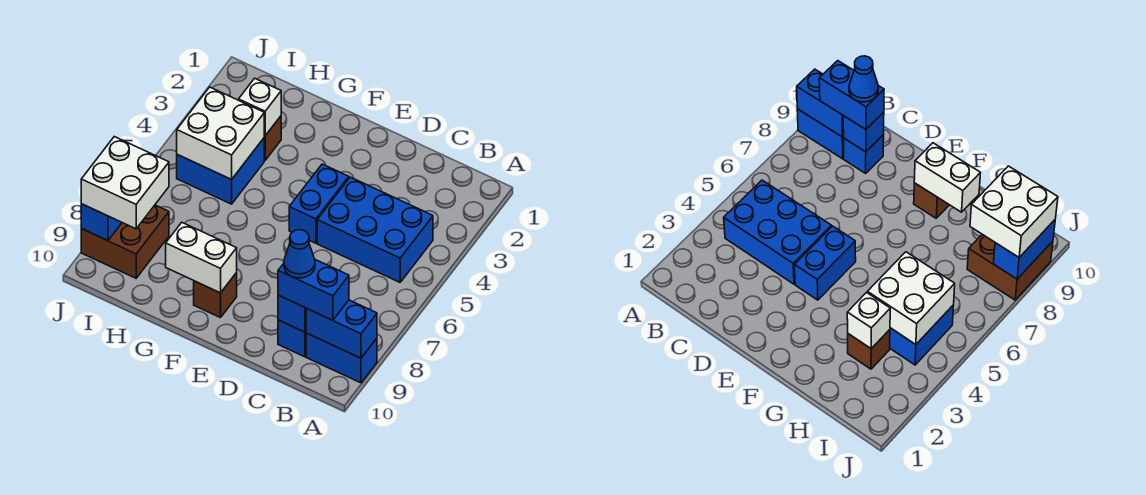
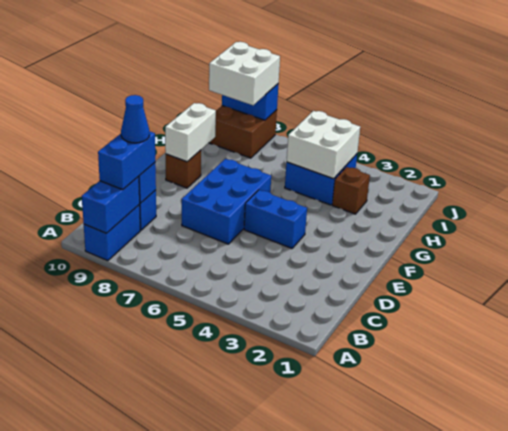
blue brick B4:D5 level 1 -> blue brick D6:F7 level 1
white brick H3 level 2 -> none

